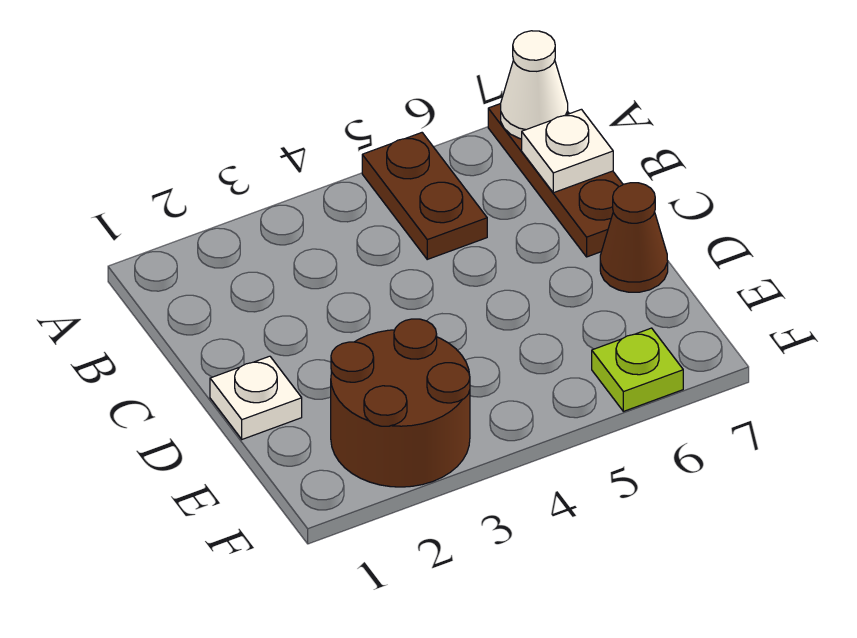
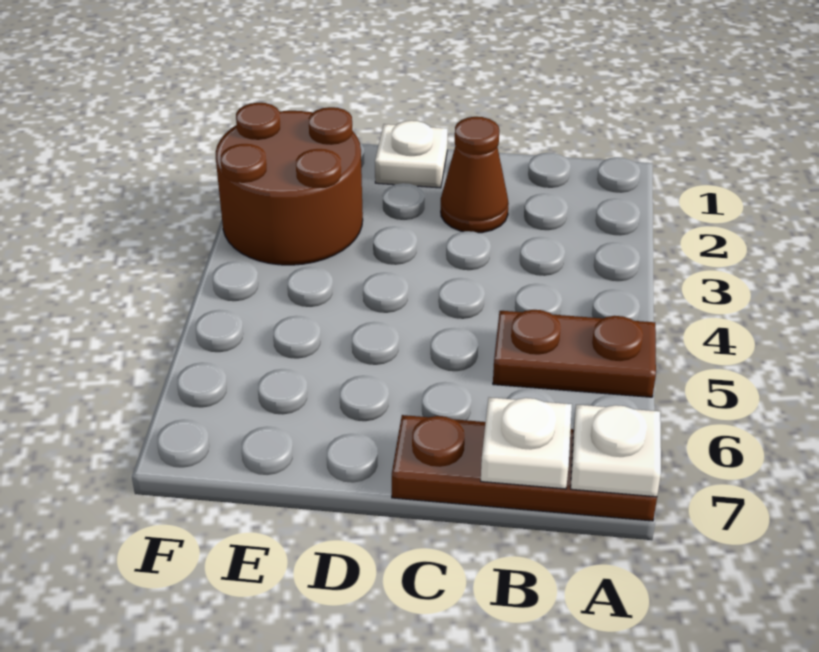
white cone A7 level 2 -> white plate A7 level 2
brown cone D7 level 1 -> brown cone C2 level 1
lime plate F6 level 1 -> none

